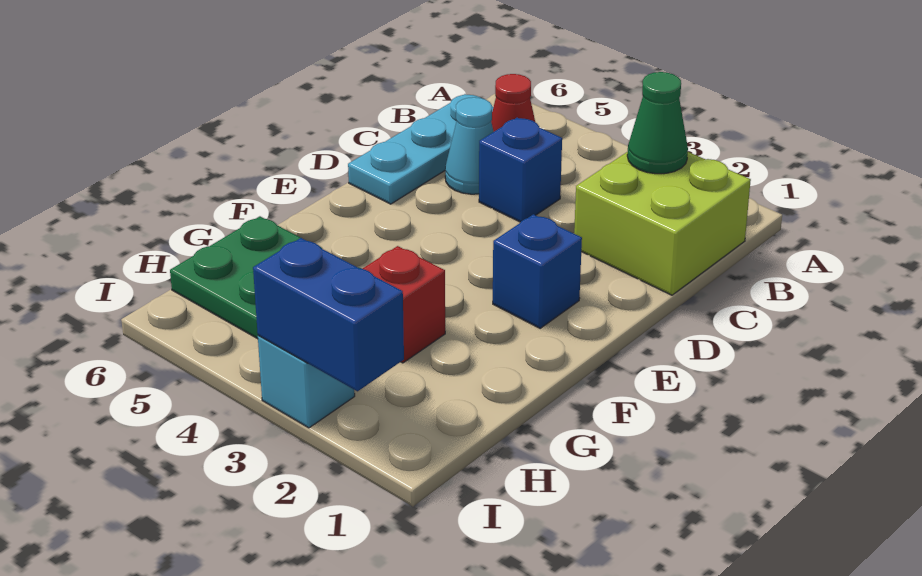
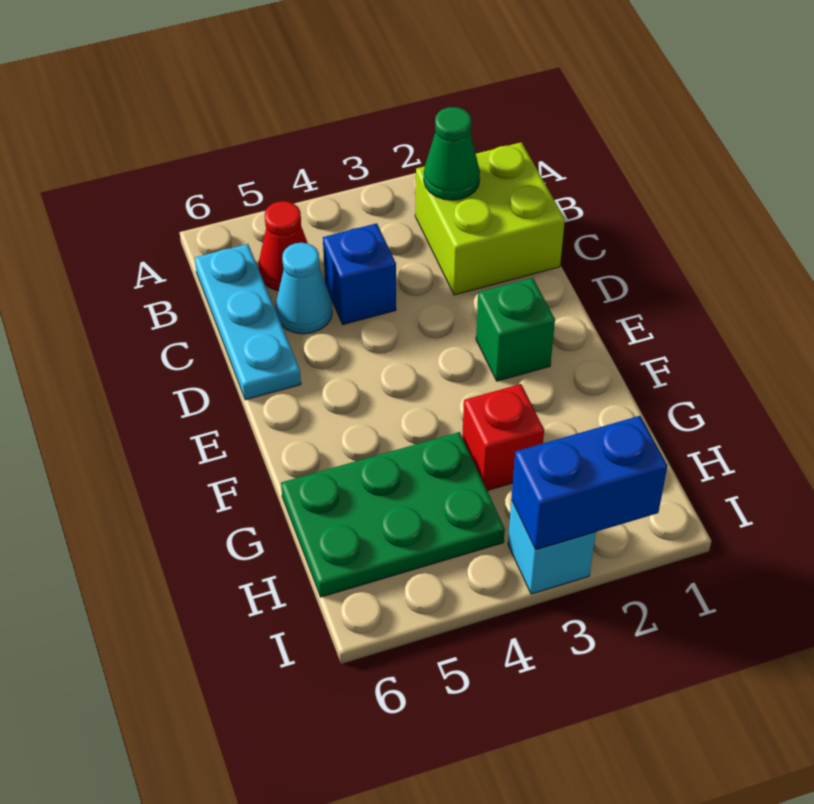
blue brick E2 level 1 -> green brick E2 level 1

